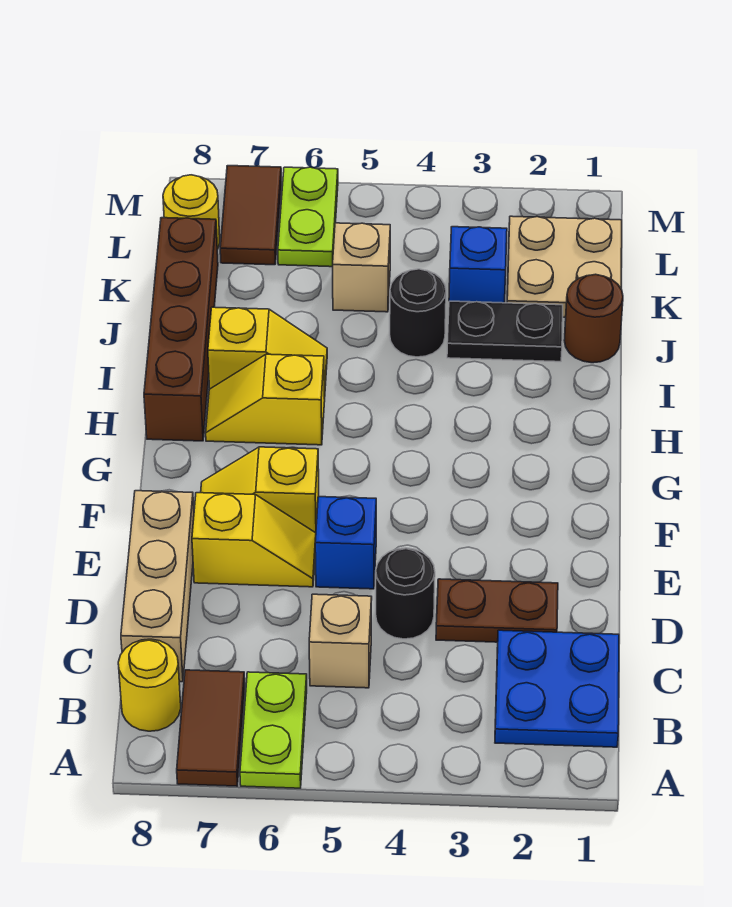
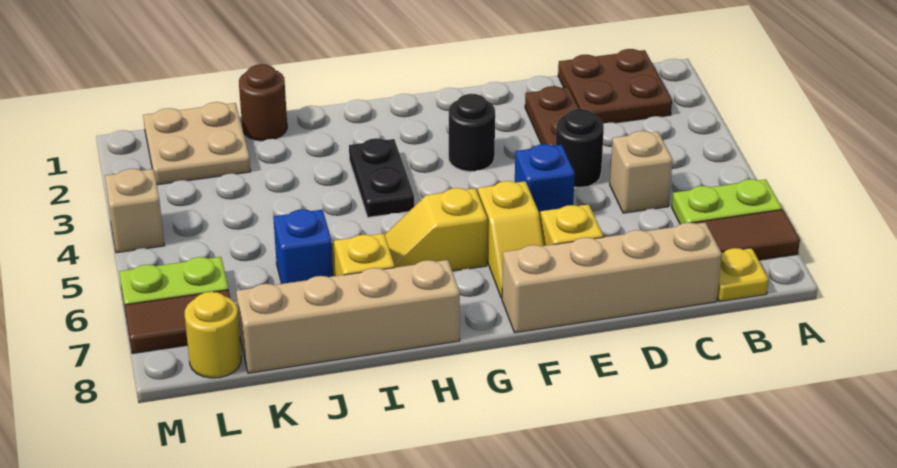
blue plate B1:C2 level 1 -> brown plate B1:C2 level 1
yellow round brick B8 level 1 -> yellow plate B8 level 1
tan brick C8:E8 level 1 -> tan brick C8:F8 level 1
yellow slope H6:H7 level 1 top 6 -> yellow slope G6:H6 level 1 top G
brown brick H8:K8 level 1 -> tan brick H8:K8 level 1
black plate J2:J3 level 1 -> black plate H3:H4 level 1
black round brick J4 level 1 -> black round brick F3 level 1
blue brick K3 level 1 -> blue brick J6 level 1
tan brick K5 level 1 -> tan brick M4 level 1

